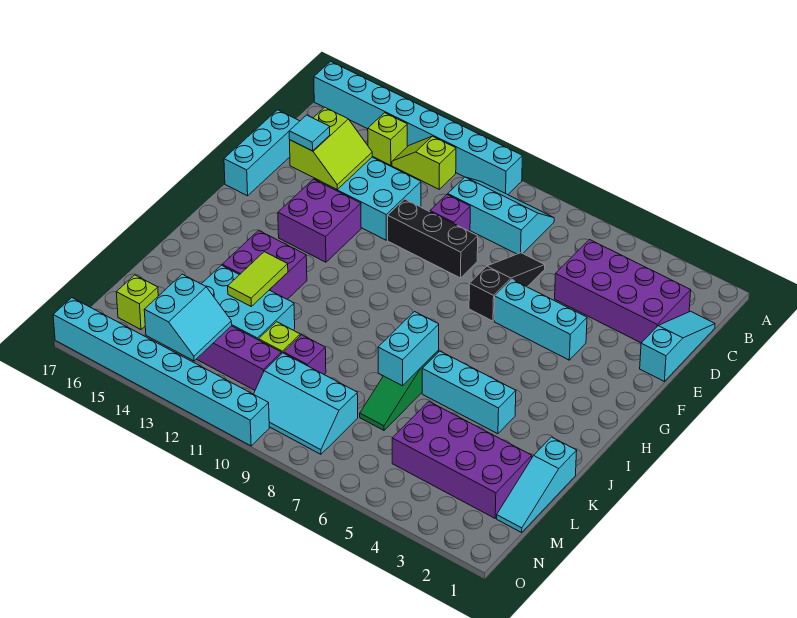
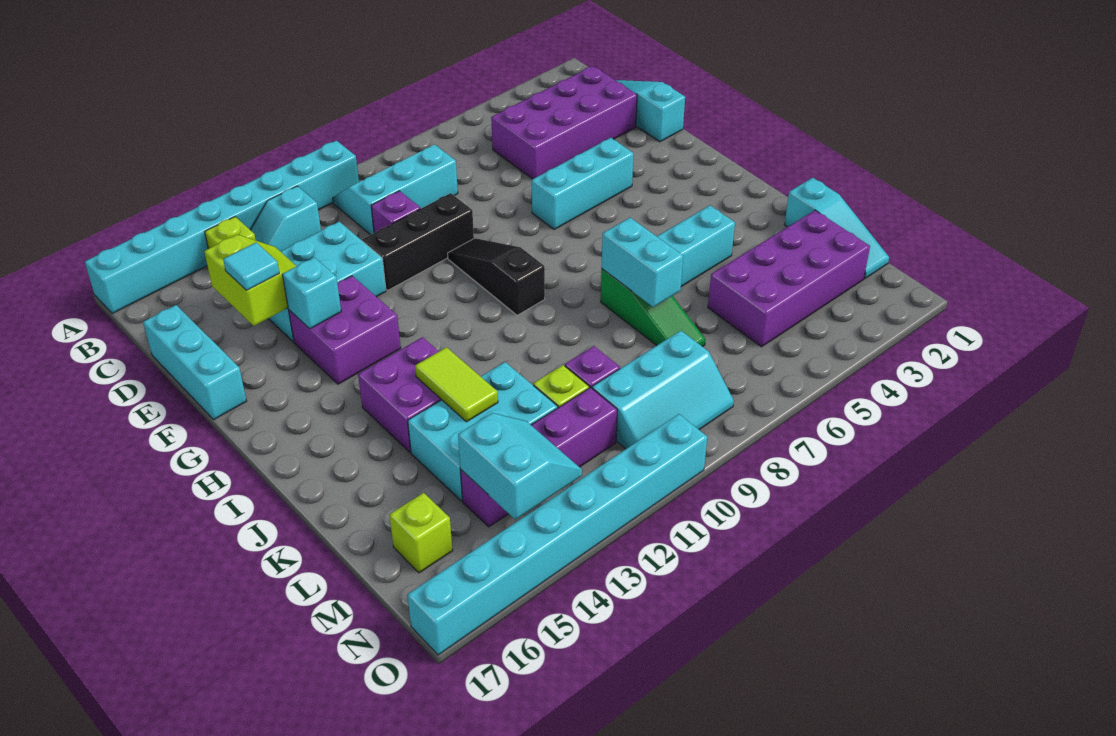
lime slope B12:B13 level 1 top 12 -> cyan slope B12:B13 level 1 top 12
black slope D7:F7 level 1 top F -> black slope F9:H9 level 1 top H
none -> cyan brick F14 level 2

